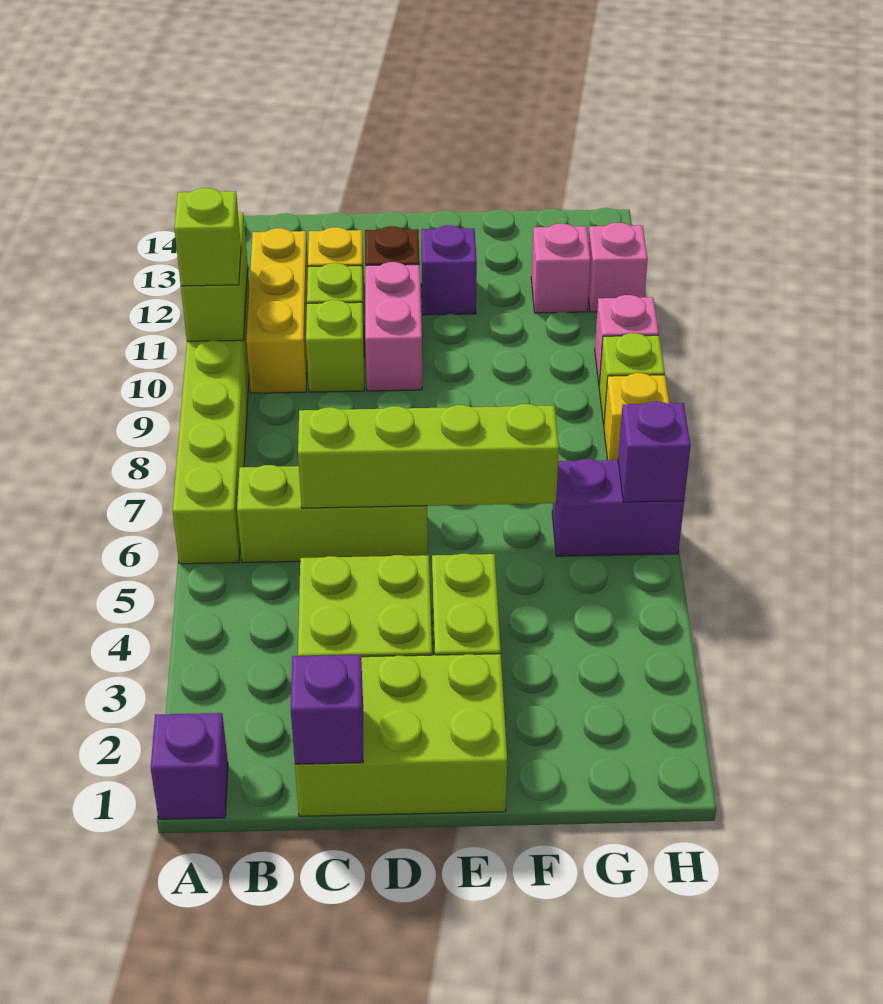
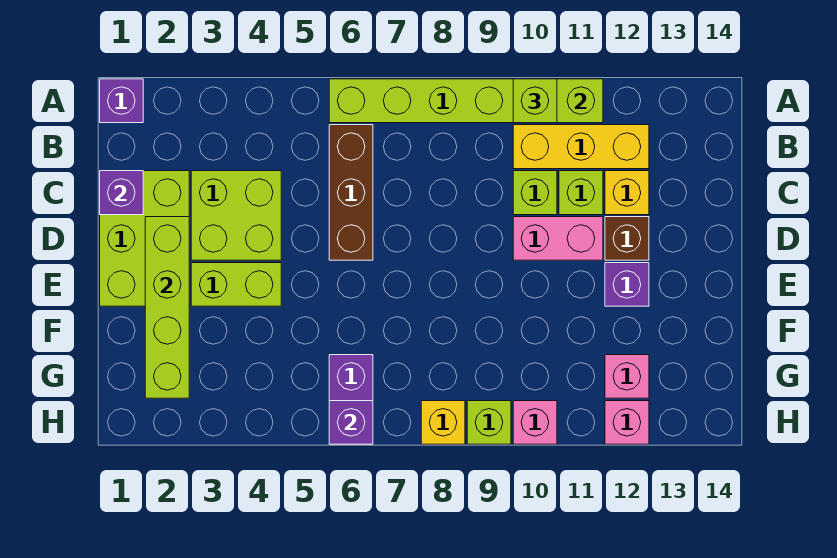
lime brick B6:D6 level 1 -> brown brick B6:D6 level 1
lime brick C6:F6 level 2 -> lime brick D2:G2 level 2

